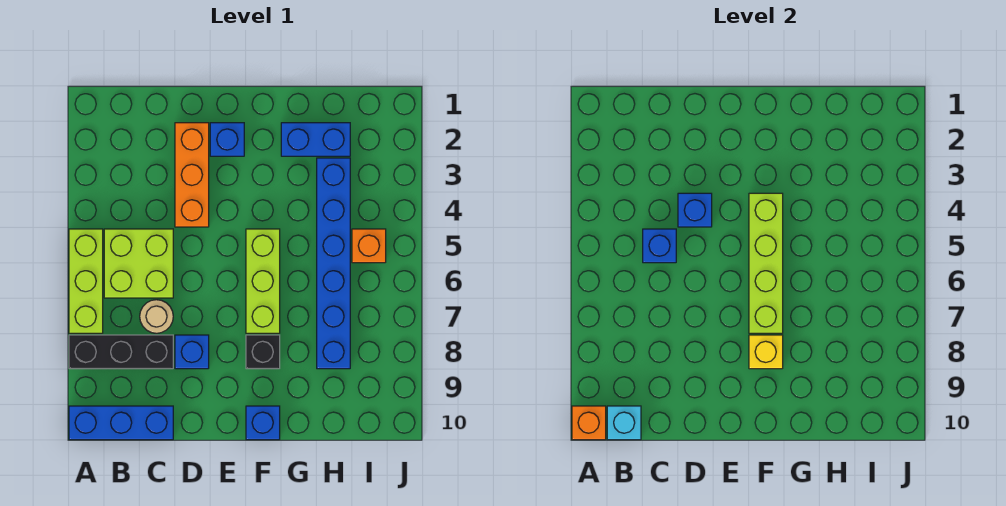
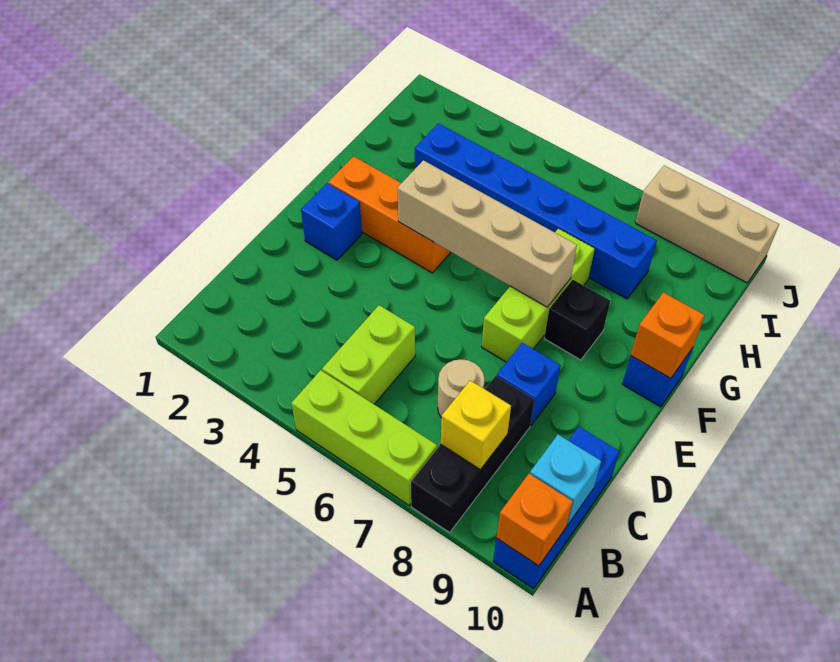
lime brick B5:C6 level 1 -> lime brick B5:C5 level 1
blue brick C5 level 2 -> none
orange brick D2:D4 level 1 -> orange brick F2:F4 level 1
blue brick D4 level 2 -> none
lime brick F4:F7 level 2 -> tan brick F4:F7 level 2
lime brick F5:F7 level 1 -> lime brick E7:G7 level 1
yellow brick F8 level 2 -> yellow brick B8 level 2
blue brick G2:H2 level 1 -> none
orange brick I5 level 1 -> orange brick F10 level 2
none -> tan brick J8:J10 level 1

